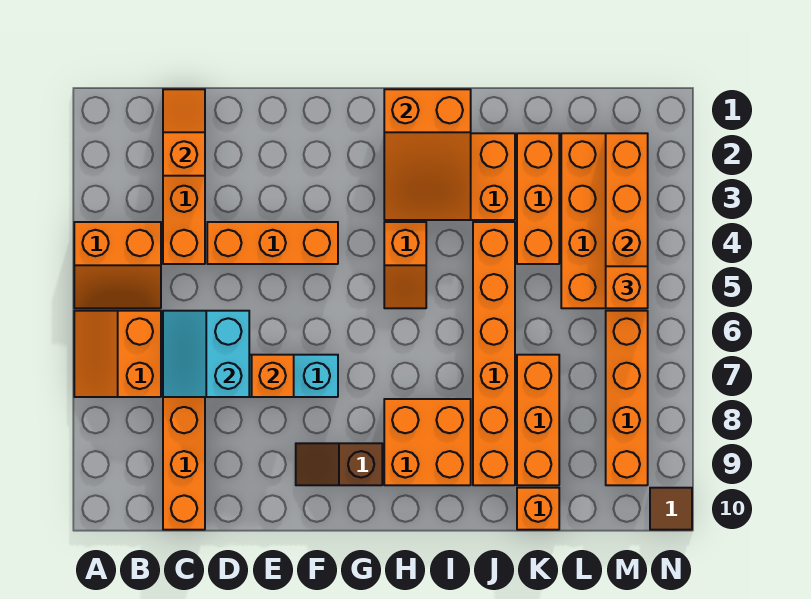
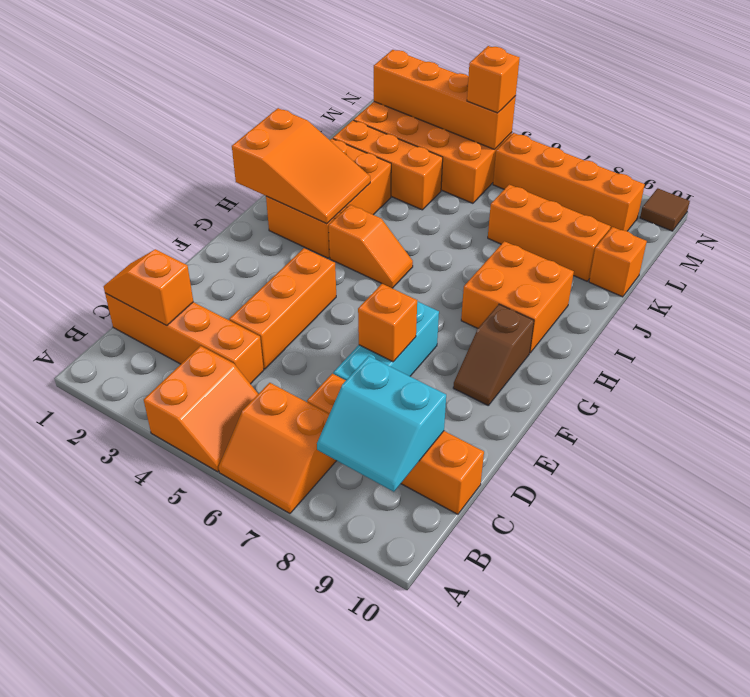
cyan slope C6:D7 level 2 top D -> cyan slope B8:C9 level 2 top C
orange brick J4:J9 level 1 -> none

